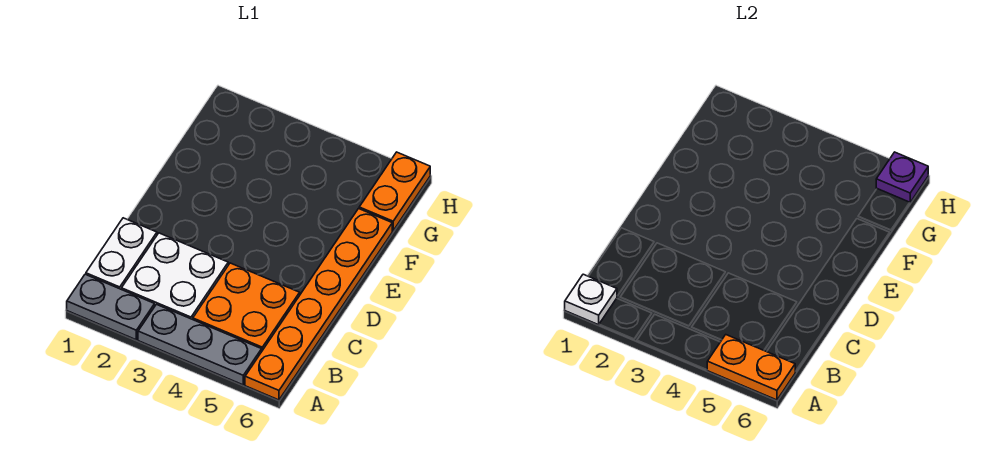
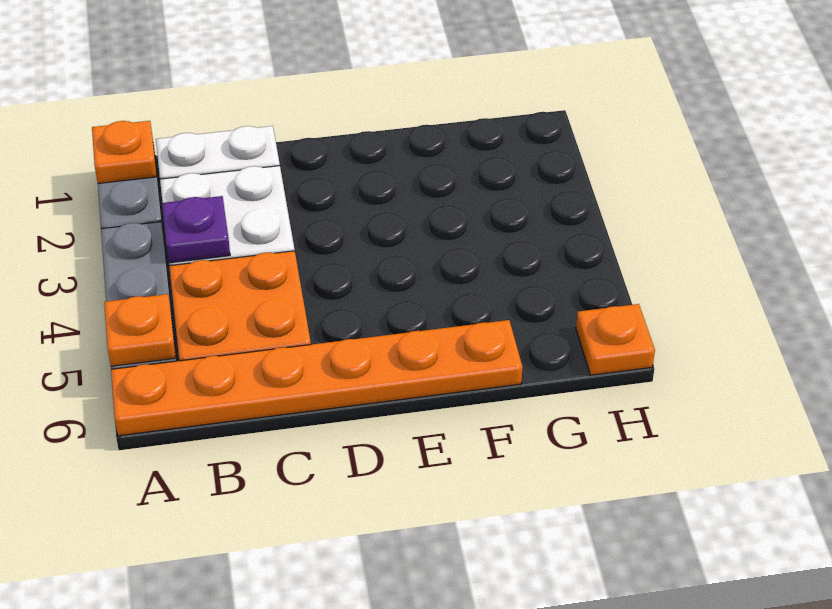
white plate A1 level 2 -> orange plate A1 level 2
orange plate A5:A6 level 2 -> orange plate A5 level 2
orange plate G6:H6 level 1 -> orange plate H6 level 1
purple plate H6 level 2 -> purple plate B3 level 2

